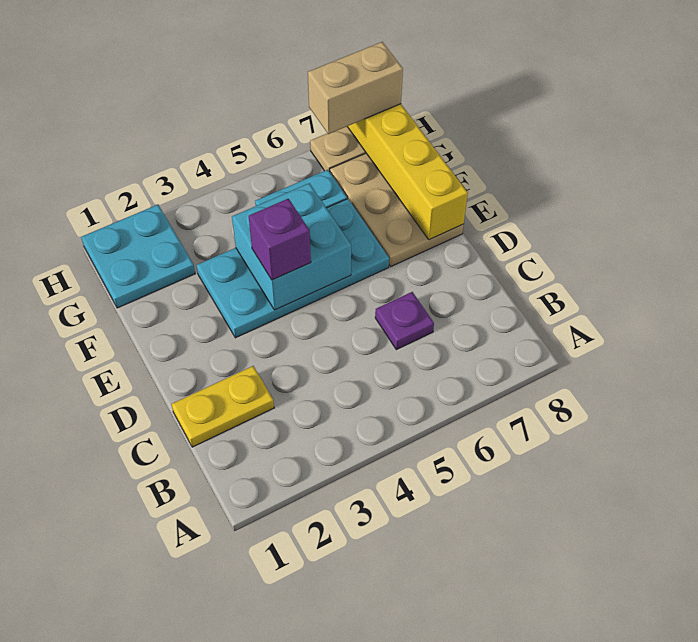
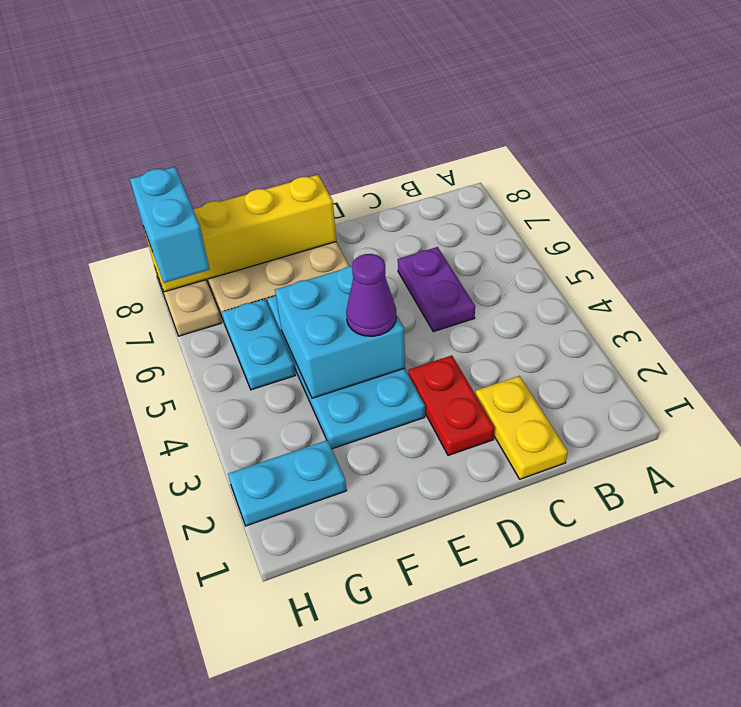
purple plate C6 level 1 -> purple plate C5:C6 level 1
none -> red plate D2:D3 level 1
purple brick E4 level 3 -> purple cone E4 level 3
cyan plate G1:H2 level 1 -> cyan plate G2:H2 level 1
tan brick H7:H8 level 3 -> cyan brick H7:H8 level 3

